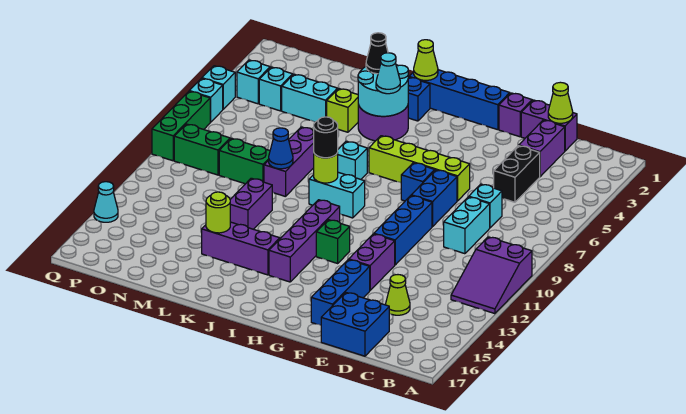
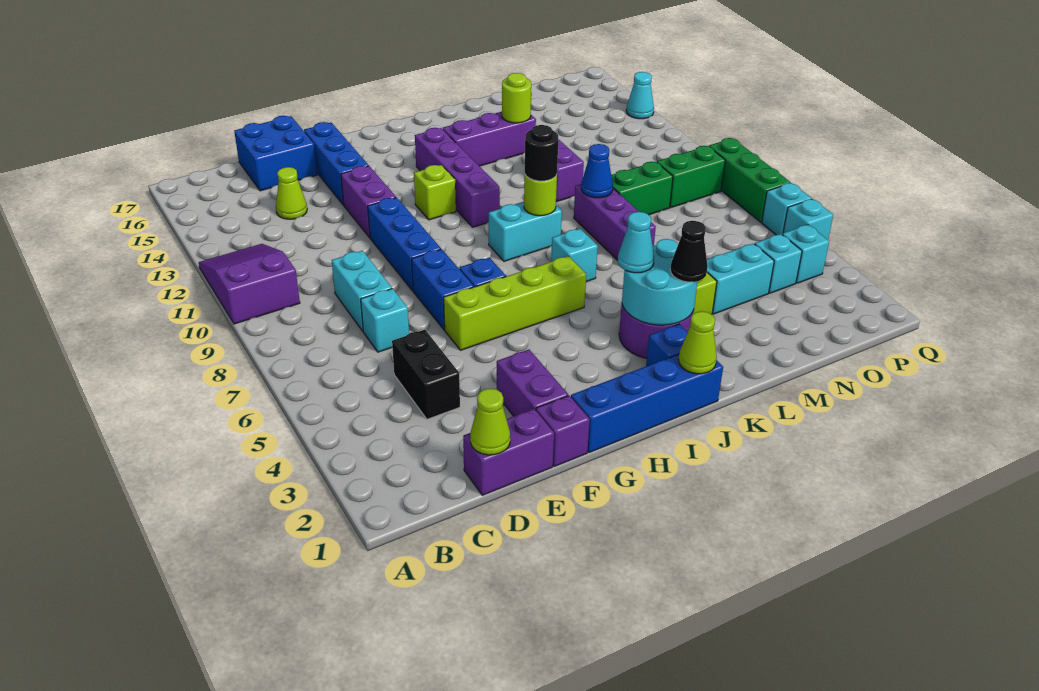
purple brick D2:D3 level 1 -> purple brick F2:F3 level 1
green brick H12 level 1 -> lime brick H12 level 1

